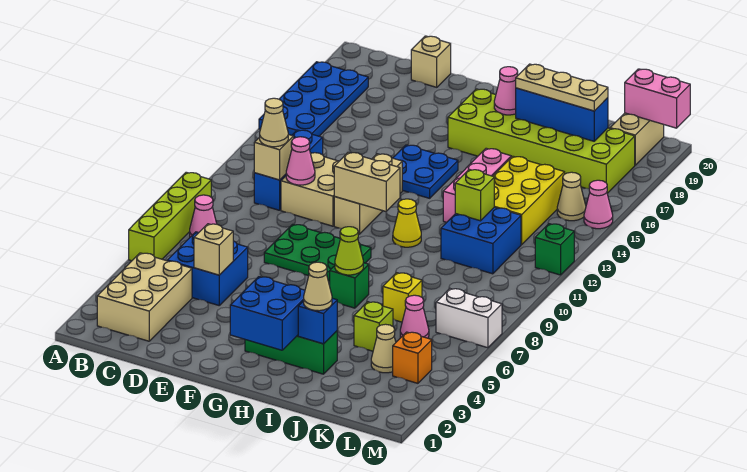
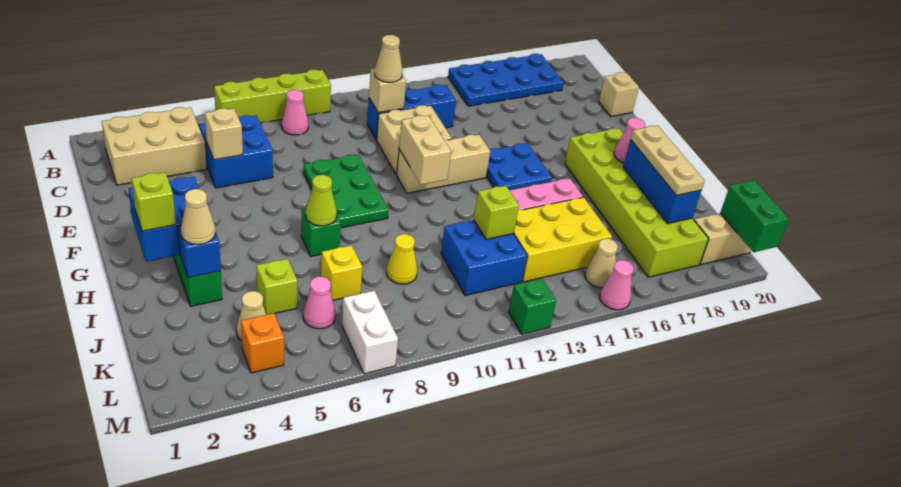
pink cone D11 level 2 -> none
none -> lime brick H2 level 3
yellow cone H11 level 1 -> yellow cone J9 level 1
pink brick L20:M20 level 2 -> green brick L20:M20 level 2

